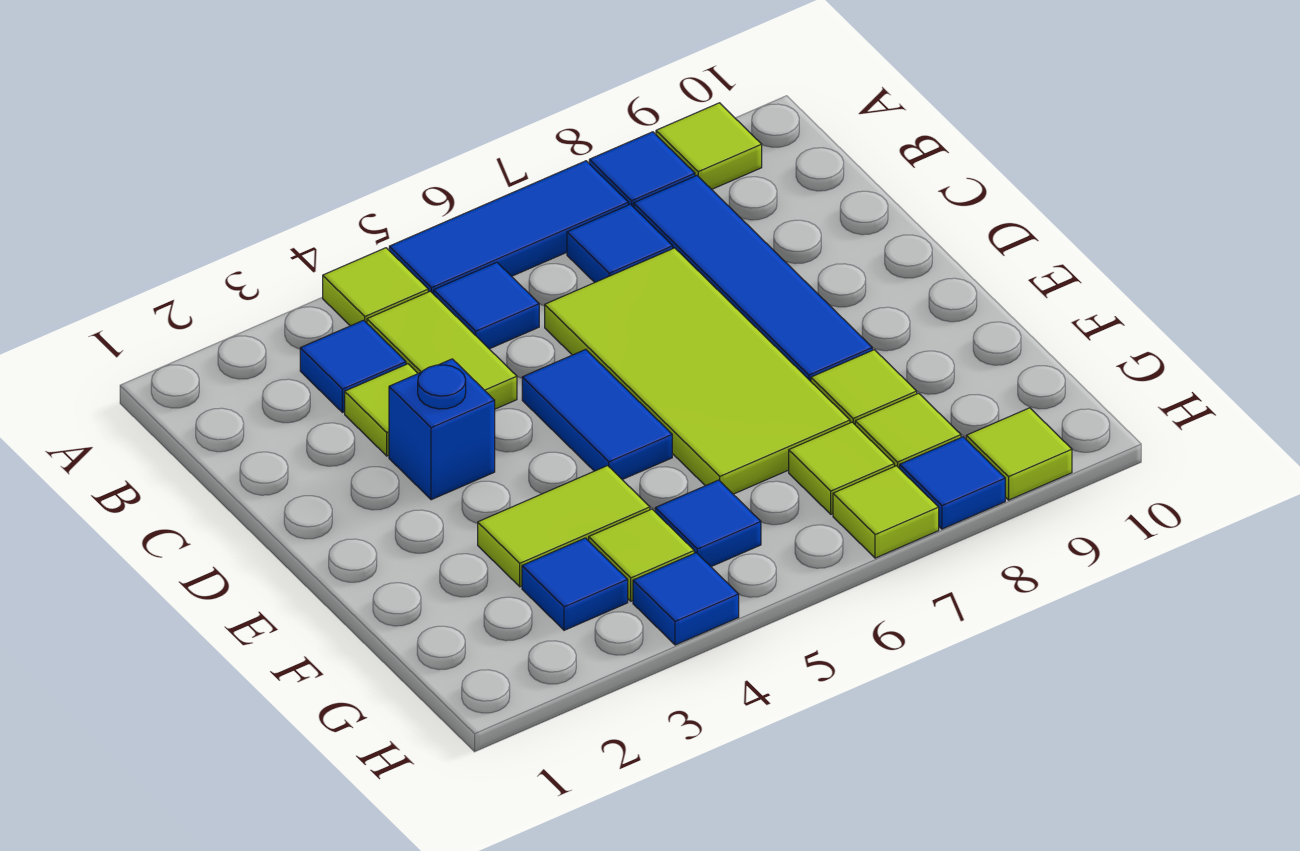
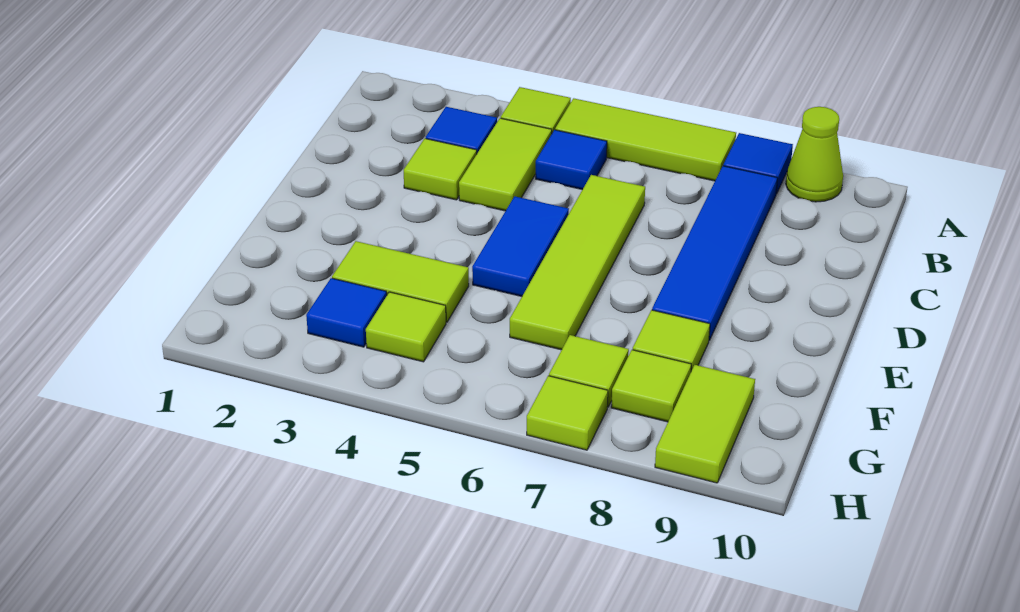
blue tile A5:A7 level 1 -> lime tile A5:A7 level 1
lime tile A9 level 1 -> lime cone A9 level 1
blue tile B7 level 1 -> none
lime tile C6:F7 level 1 -> lime tile C6:F6 level 1
blue brick D3 level 1 -> none
blue tile G5 level 1 -> none
blue tile H4 level 1 -> none
blue tile H8 level 1 -> none
lime tile H9 level 1 -> lime tile G9:H9 level 1

